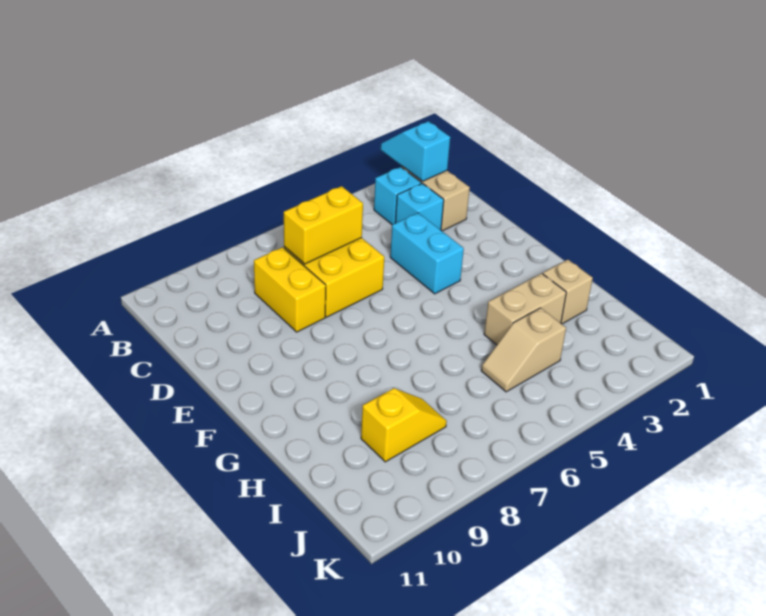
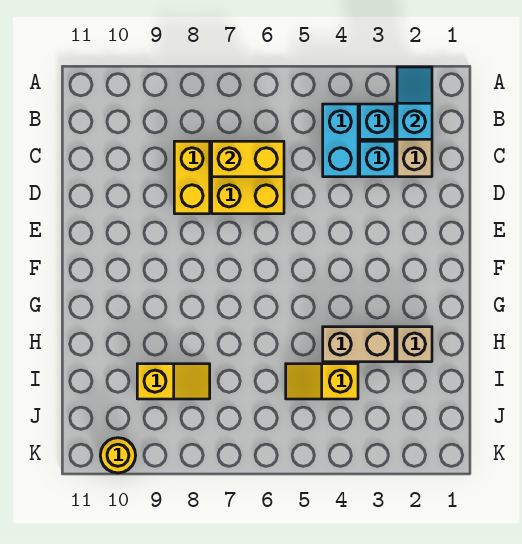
cyan brick D4:E4 level 1 -> cyan brick B4:C4 level 1
tan slope I4:I5 level 1 top 4 -> yellow slope I4:I5 level 1 top 4
none -> yellow round brick K10 level 1

